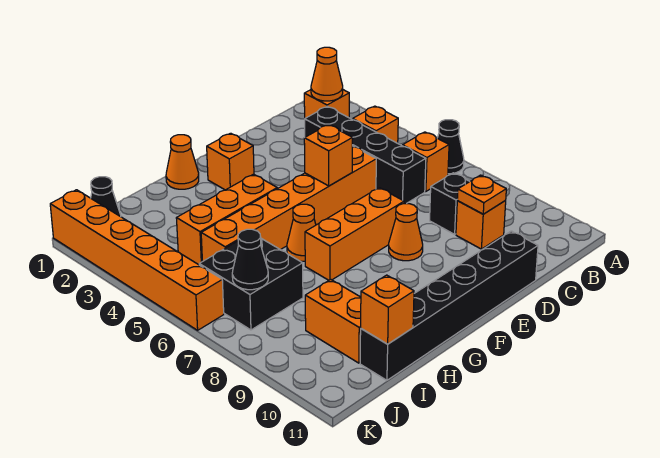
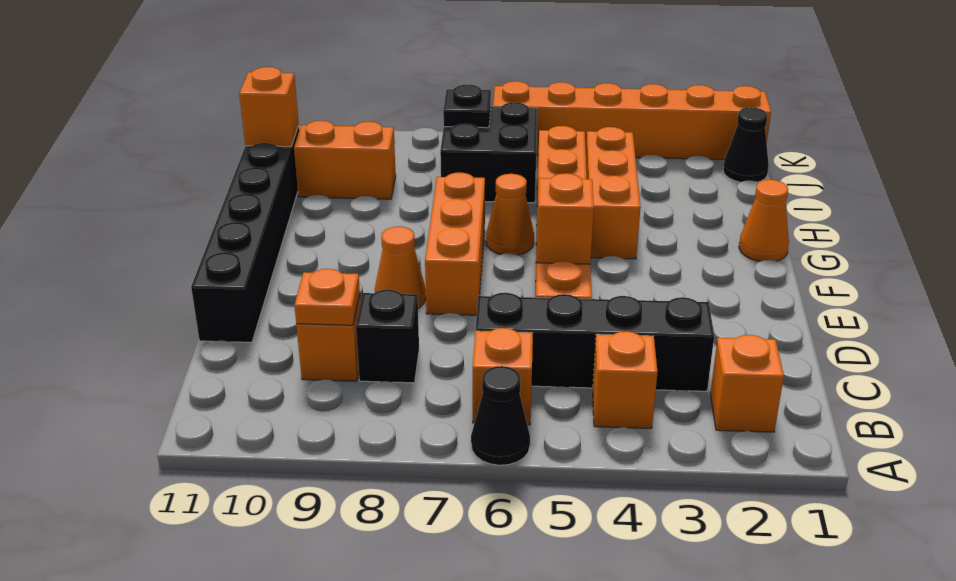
orange cone B2 level 2 -> none
orange brick F2 level 1 -> none
black cone J7 level 2 -> black plate J7 level 2

